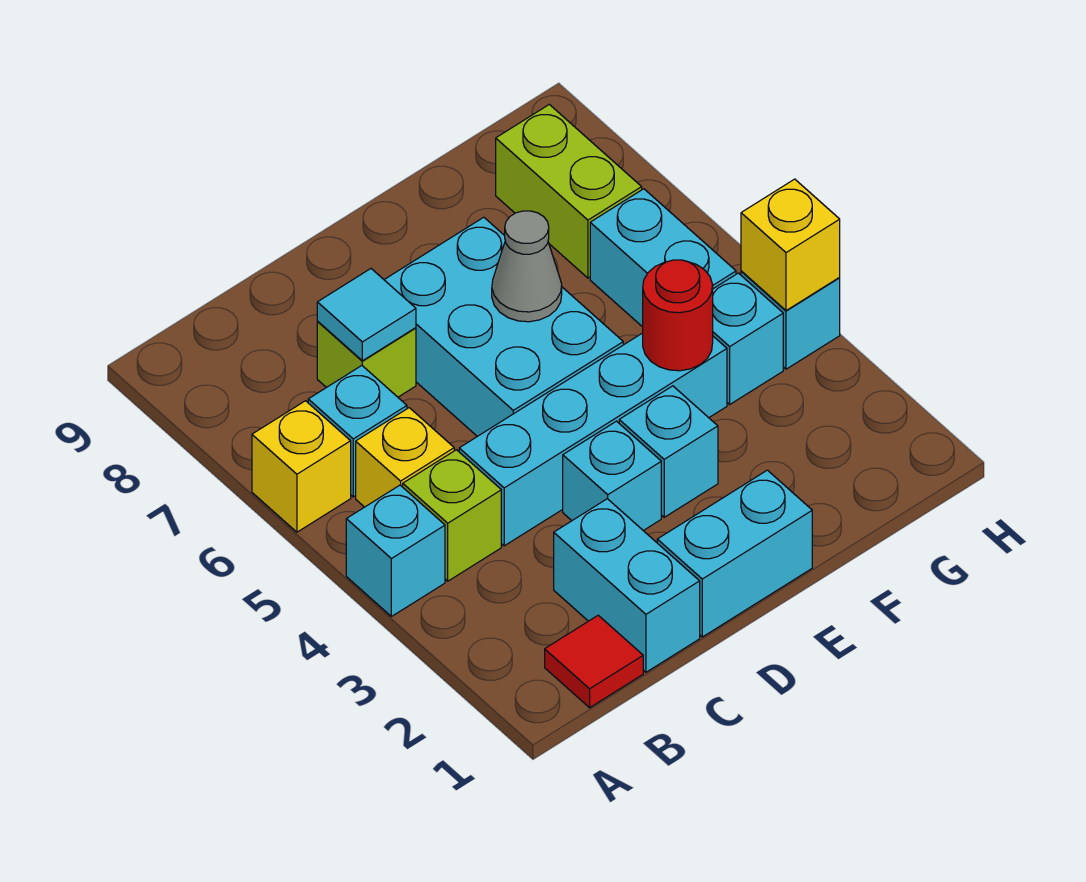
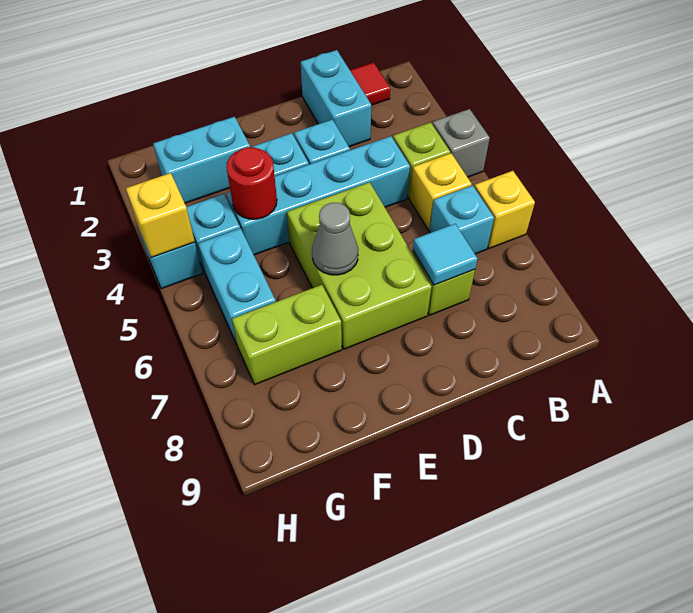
cyan brick A4 level 1 -> grey brick A4 level 1
cyan brick D1:E1 level 1 -> cyan brick F2:G2 level 1
cyan brick D5:E7 level 1 -> lime brick D5:E7 level 1
lime brick G7:G8 level 1 -> lime brick F7:G7 level 1

